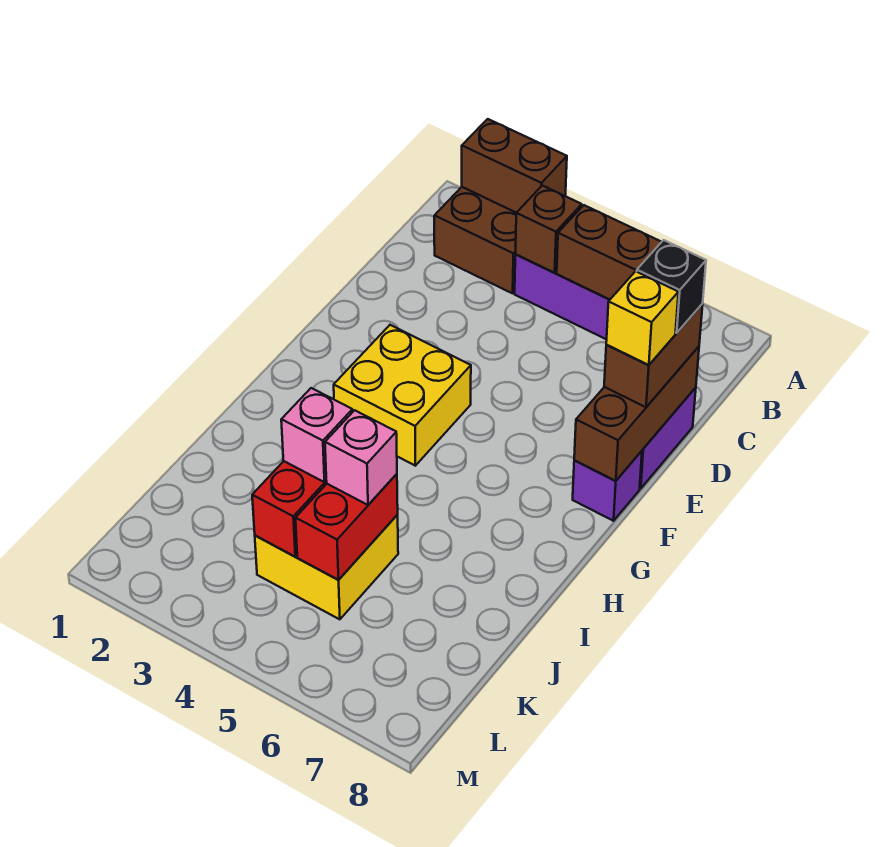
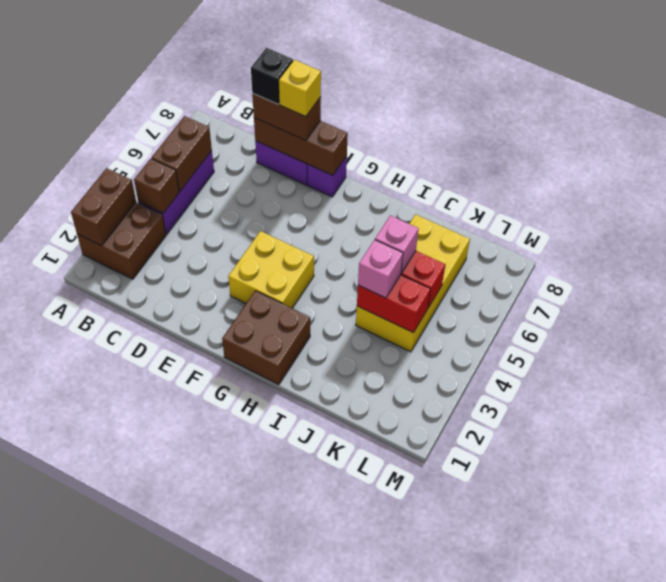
none -> brown brick G1:H2 level 1
yellow brick J4:K5 level 1 -> yellow brick J4:K7 level 1

